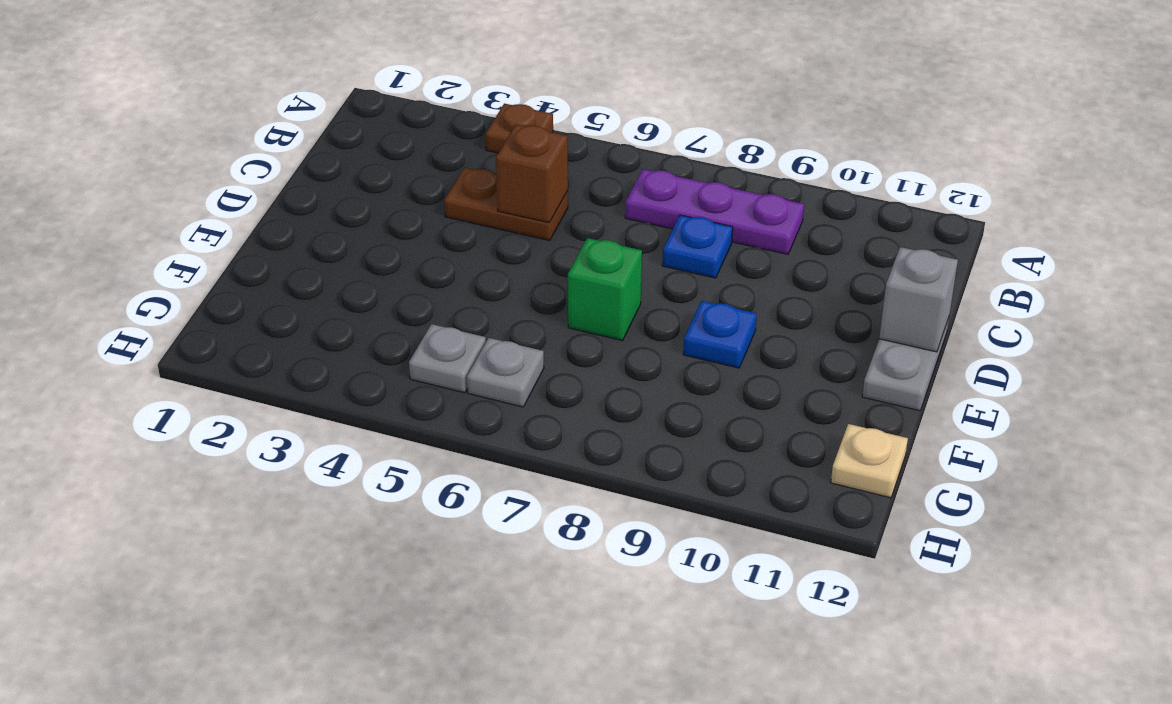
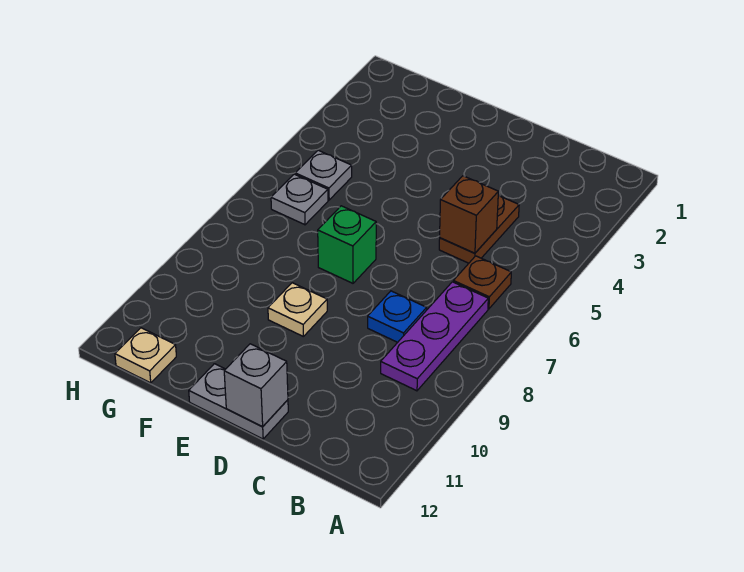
brown plate A4 level 1 -> brown plate B6 level 1
blue plate E9 level 1 -> tan plate E9 level 1

